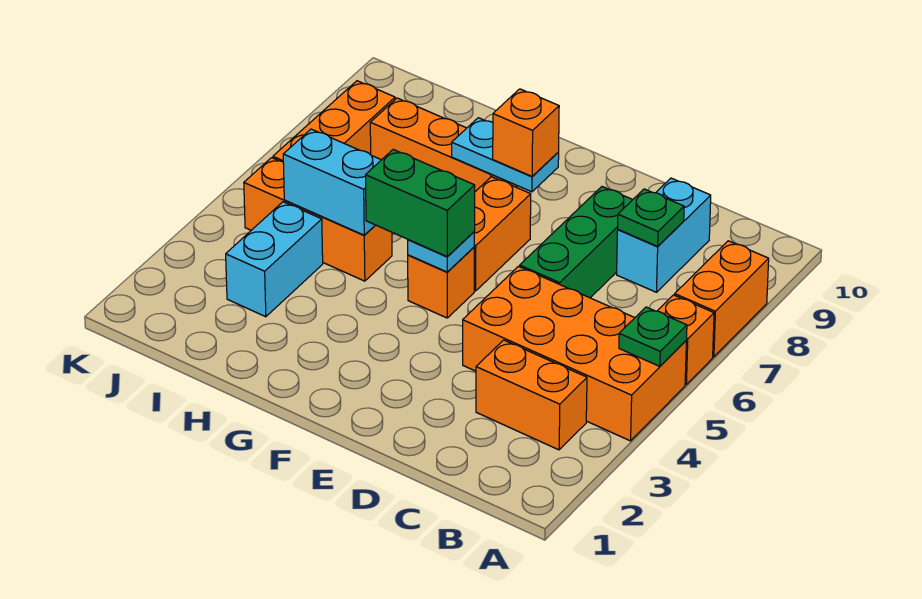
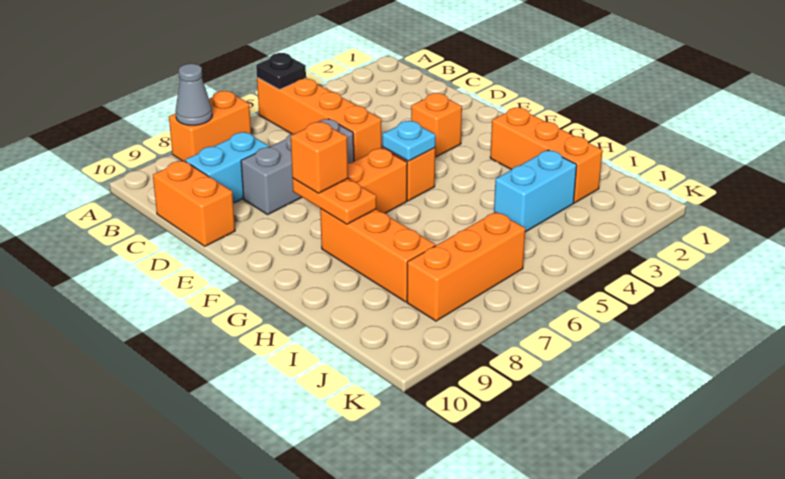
orange brick A4:D5 level 1 -> orange brick A5:D5 level 1
green plate A5 level 2 -> black plate A5 level 2
orange brick A6 level 1 -> orange brick E3 level 1
none -> grey cone A8 level 2
orange brick B3:C3 level 1 -> orange brick C10:D10 level 1
green plate C8 level 2 -> none
green brick D6:D8 level 1 -> grey brick D6:D8 level 1
green brick F5:G5 level 3 -> none
cyan plate F8:G8 level 2 -> orange plate F8:G8 level 2
orange brick H5:J5 level 1 -> orange brick G2:I2 level 1
cyan brick H5:I5 level 2 -> none

